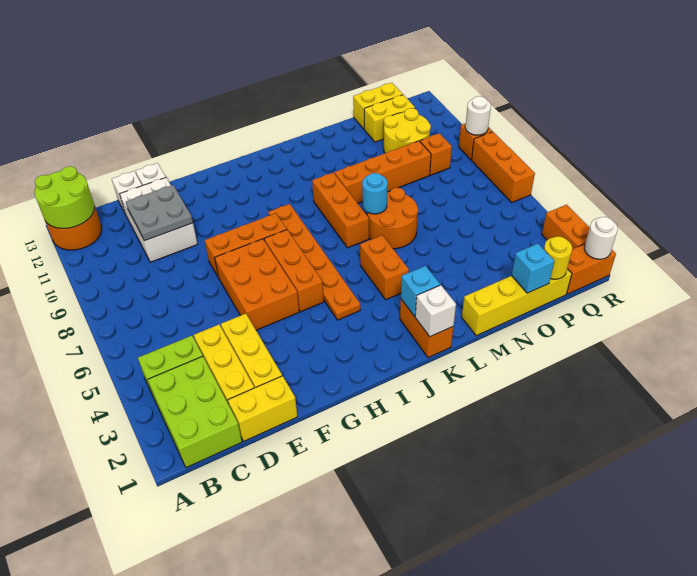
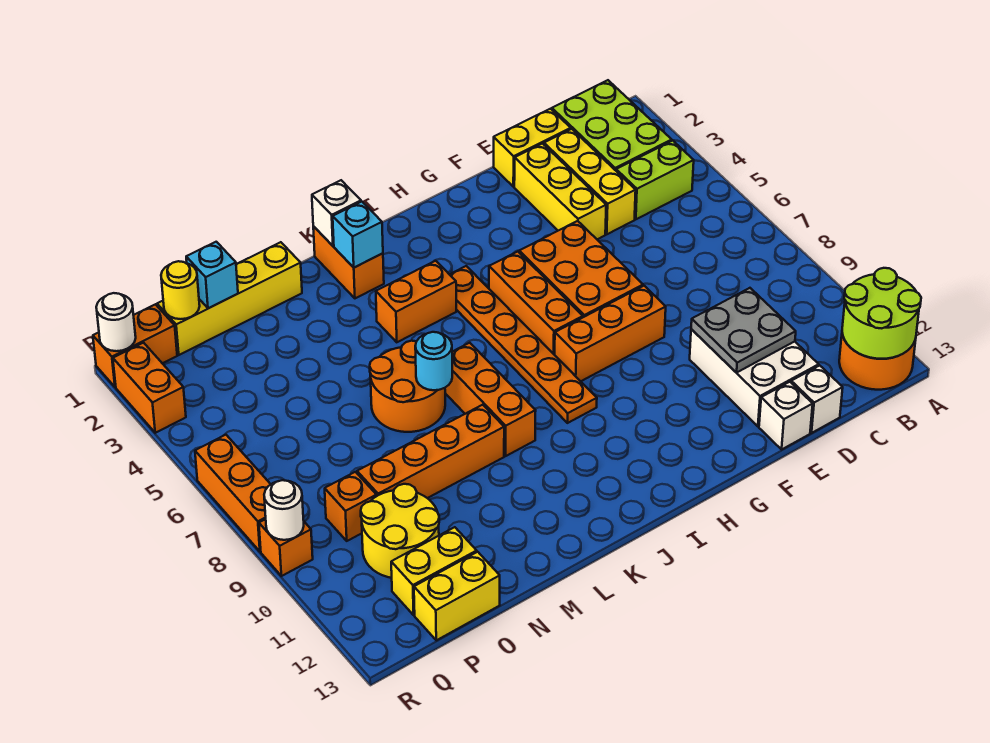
orange brick K4:K5 level 1 -> orange brick J4:K4 level 1

